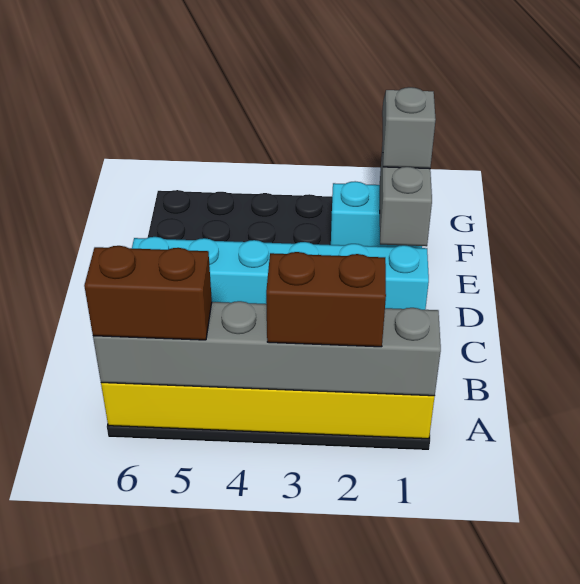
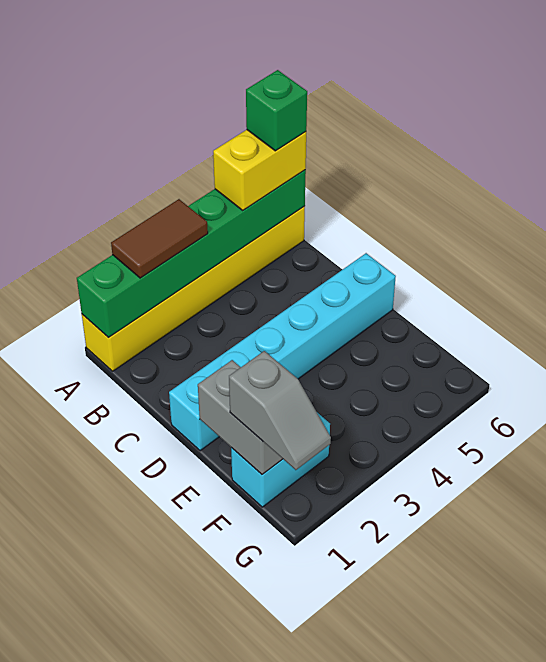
grey brick A1:A6 level 2 -> green brick A1:A6 level 2
brown brick A2:A3 level 3 -> brown tile A2:A3 level 3
brown brick A5:A6 level 3 -> yellow brick A5:A6 level 3
none -> green brick A6 level 4

